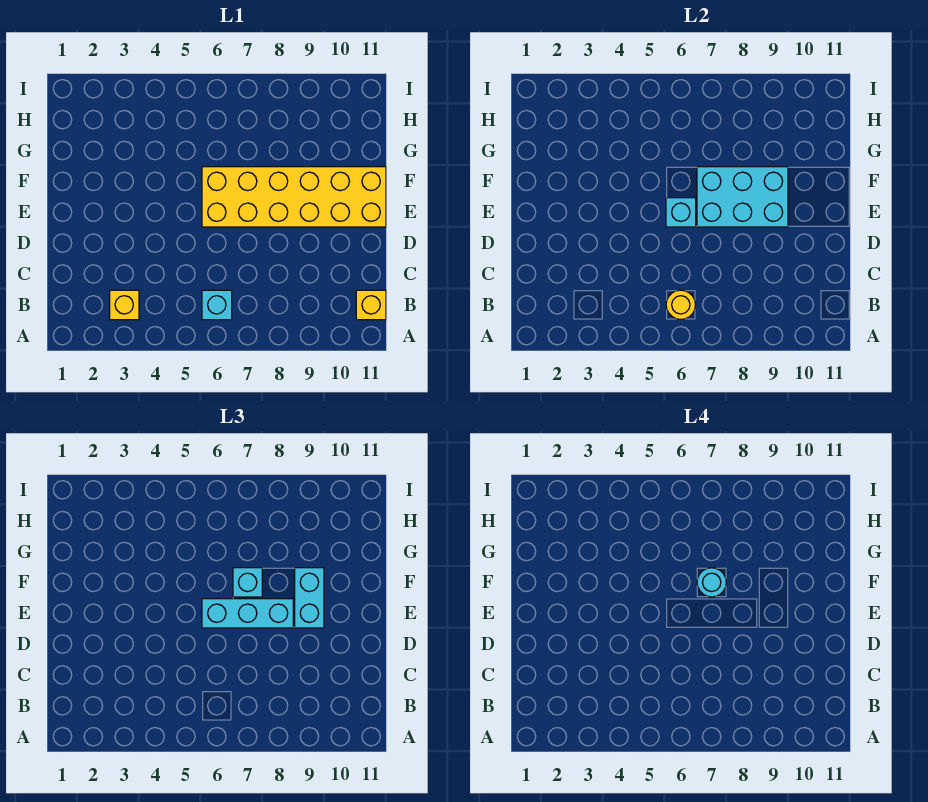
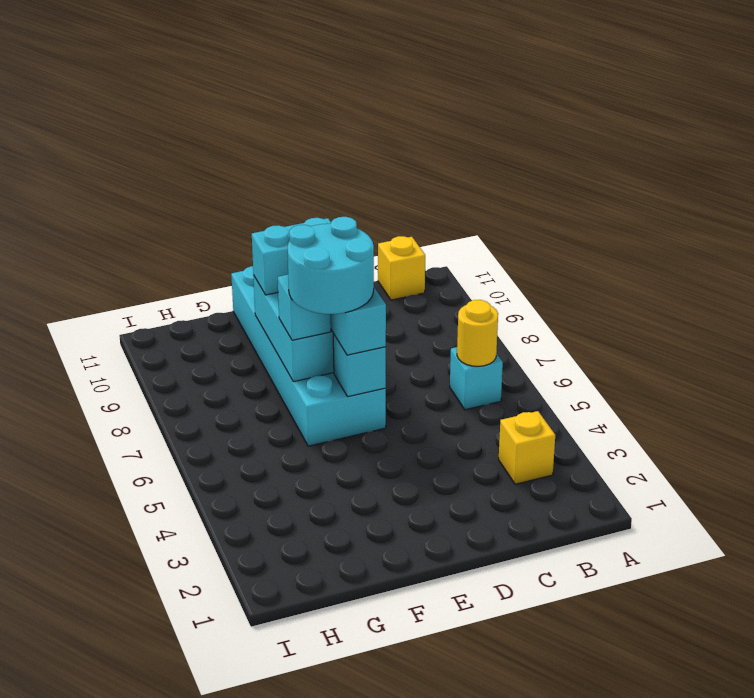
yellow brick E6:F11 level 1 -> cyan brick E6:F11 level 1
cyan round brick F7 level 4 -> cyan round brick E6:F7 level 4

